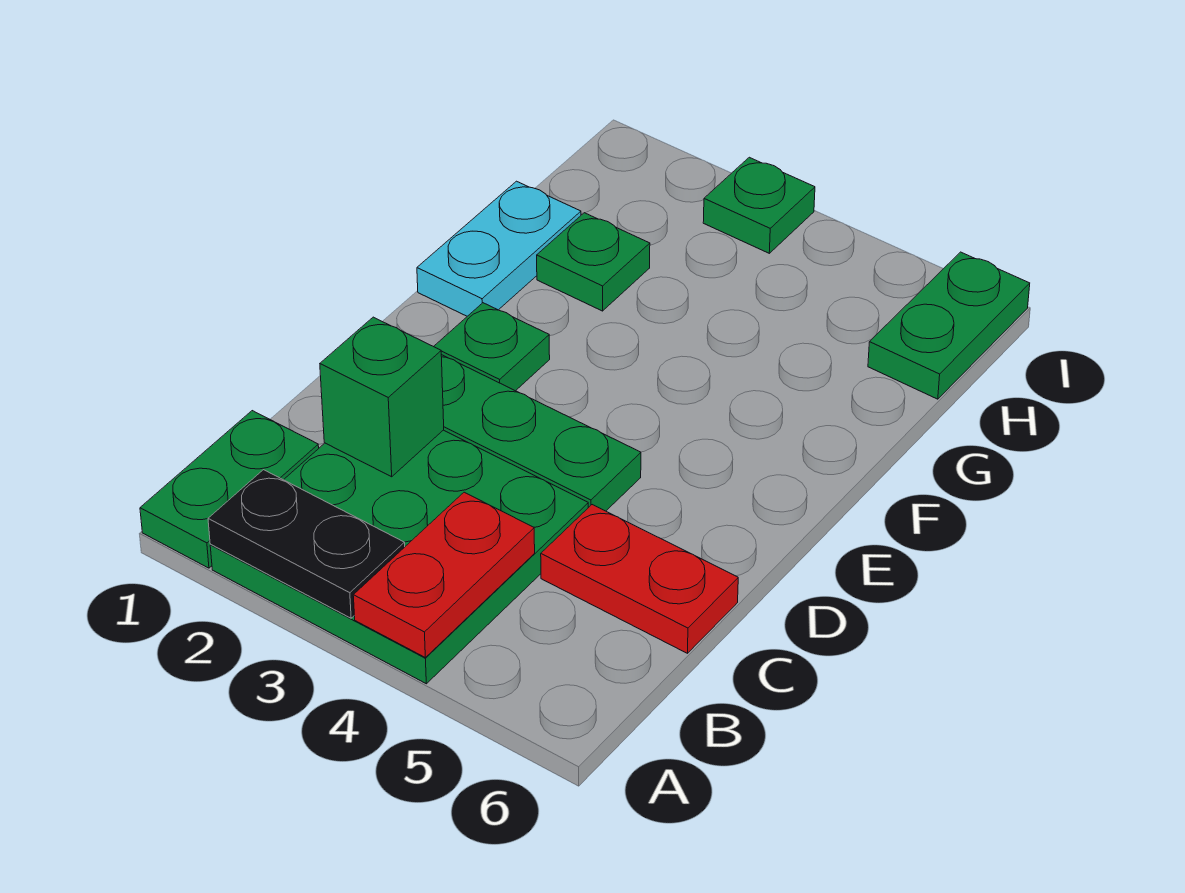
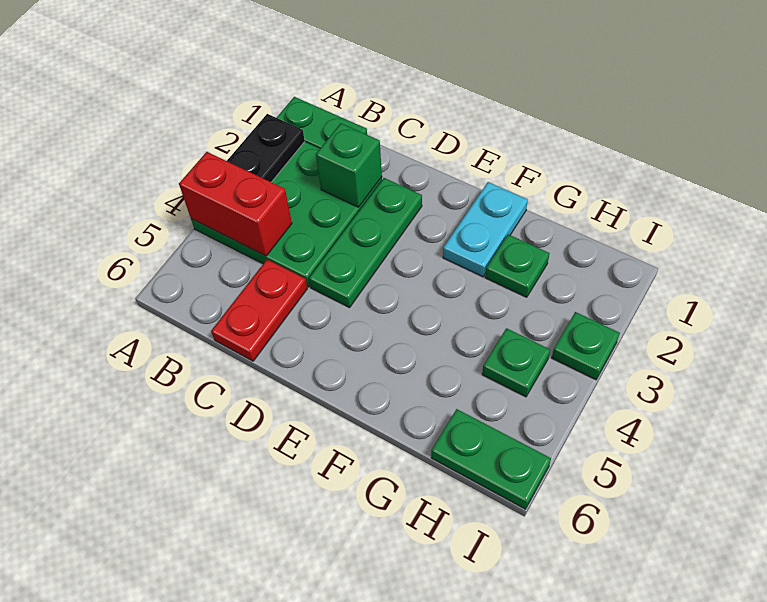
red plate A4:B4 level 2 -> red brick A4:B4 level 2
green plate E2 level 1 -> green plate H4 level 1
cyan plate F1:G1 level 1 -> cyan plate F1:F2 level 1

